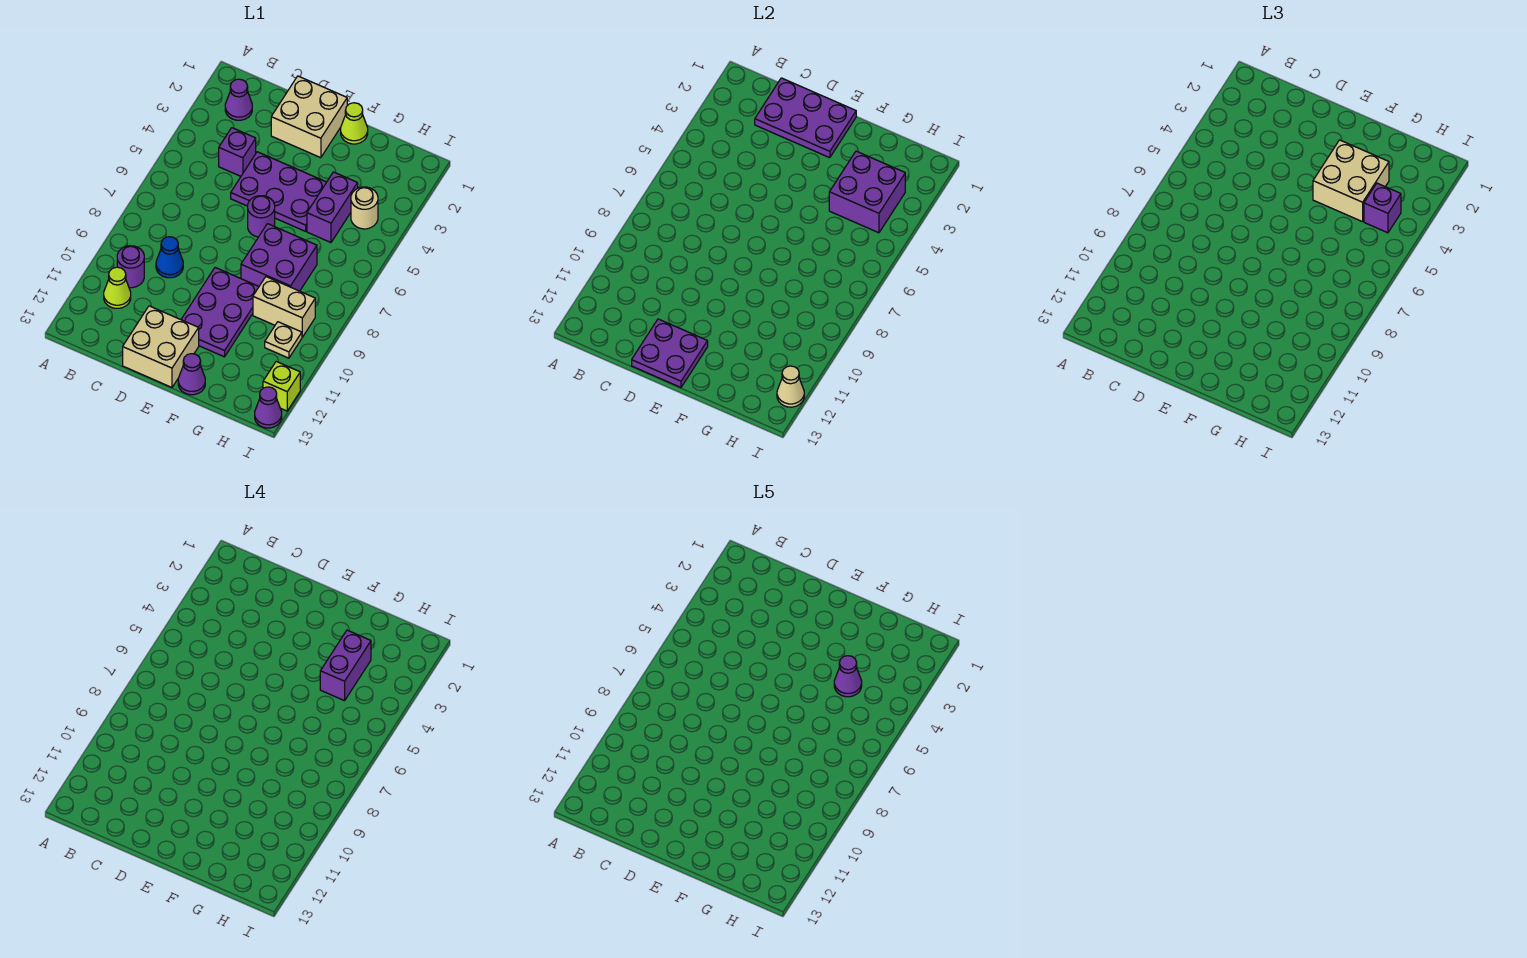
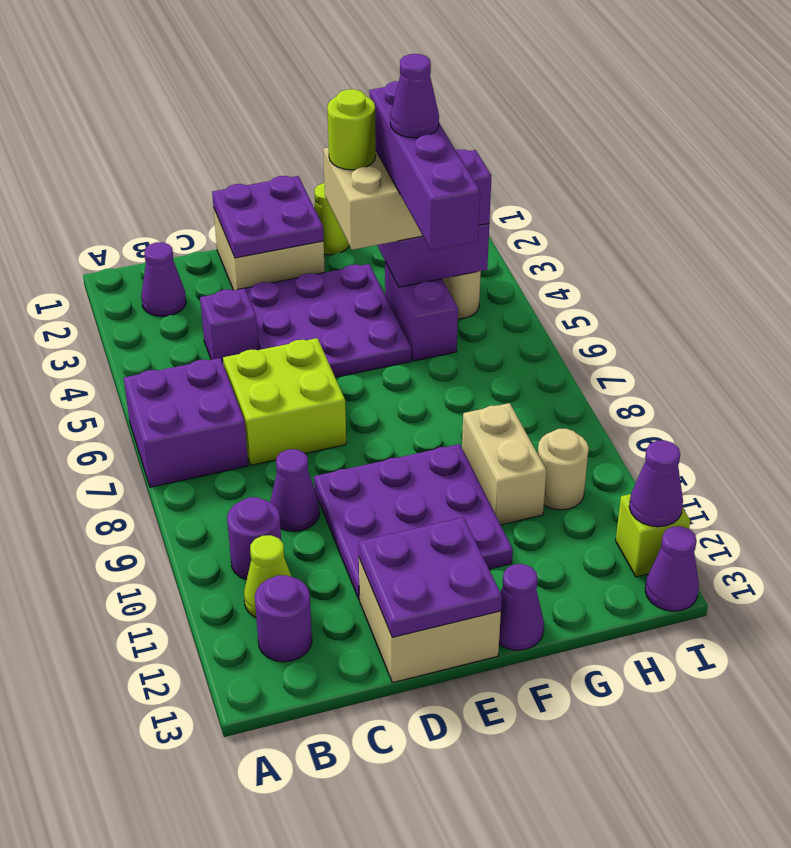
purple plate C1:E2 level 2 -> purple plate D1:E2 level 2
none -> lime brick C6:D7 level 1
blue cone C9 level 1 -> purple cone C9 level 1
purple plate D4:F5 level 1 -> purple plate D3:F5 level 1
purple round brick E6 level 1 -> purple round brick B12 level 1
purple plate E9:F11 level 1 -> purple plate D9:F11 level 1
none -> lime round brick F3 level 4
purple brick F7:G8 level 1 -> purple brick A6:B7 level 1
purple brick G3:G4 level 4 -> purple brick G3:G6 level 4
tan brick G9:H9 level 1 -> tan brick G9:G10 level 1
tan plate H10 level 1 -> tan round brick H10 level 1
tan cone I12 level 2 -> purple cone I12 level 2

